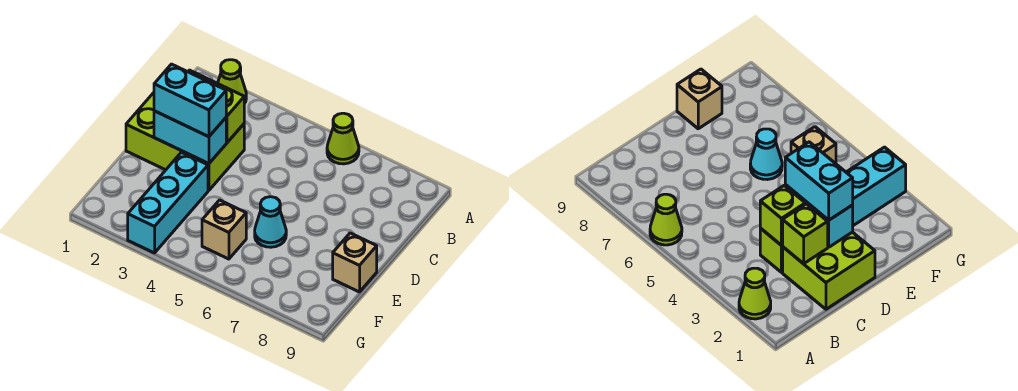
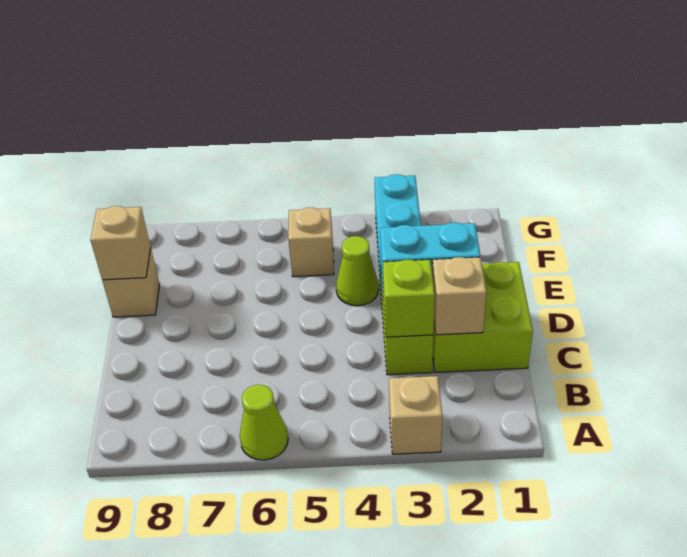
lime cone A2 level 1 -> lime cone E4 level 1
none -> tan brick A3 level 1
lime brick C2 level 2 -> tan brick C2 level 2
cyan brick D2:D3 level 3 -> none
cyan cone E6 level 1 -> none
none -> tan brick E9 level 2

